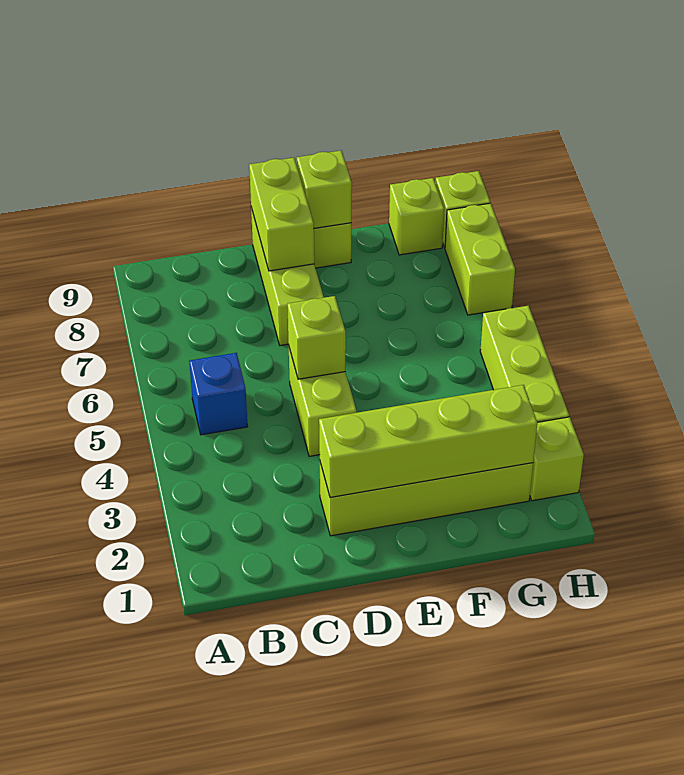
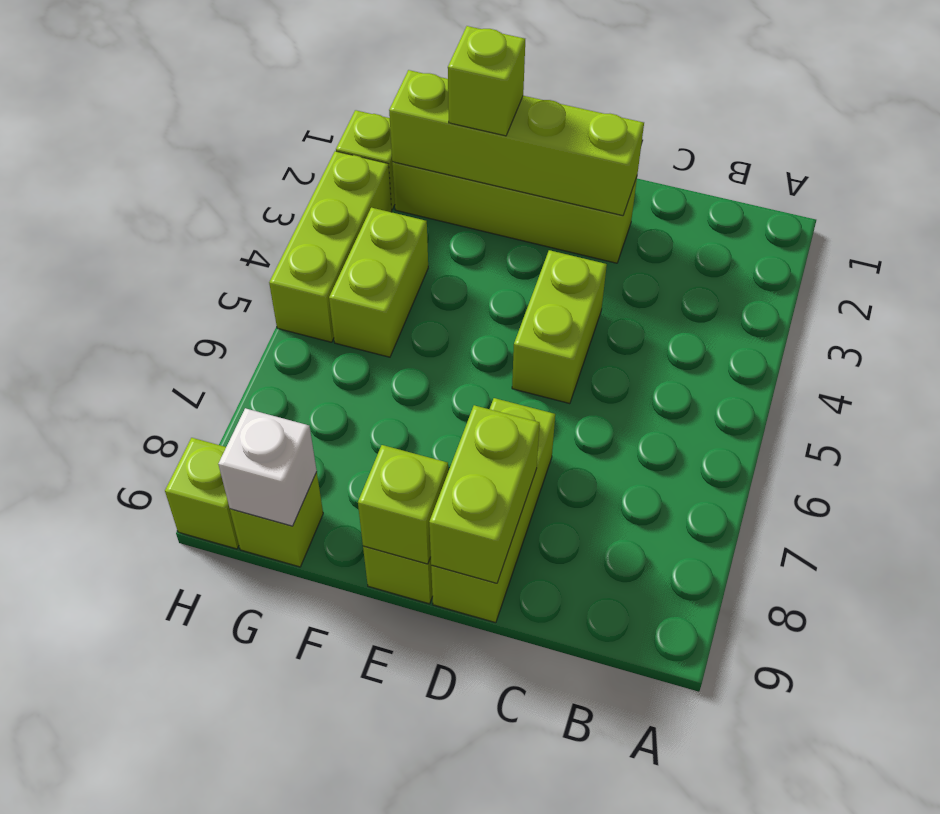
blue brick B5 level 1 -> none
lime brick D5 level 2 -> lime brick F2 level 3
none -> white brick G9 level 2
lime brick H7:H8 level 1 -> lime brick G4:G5 level 1

